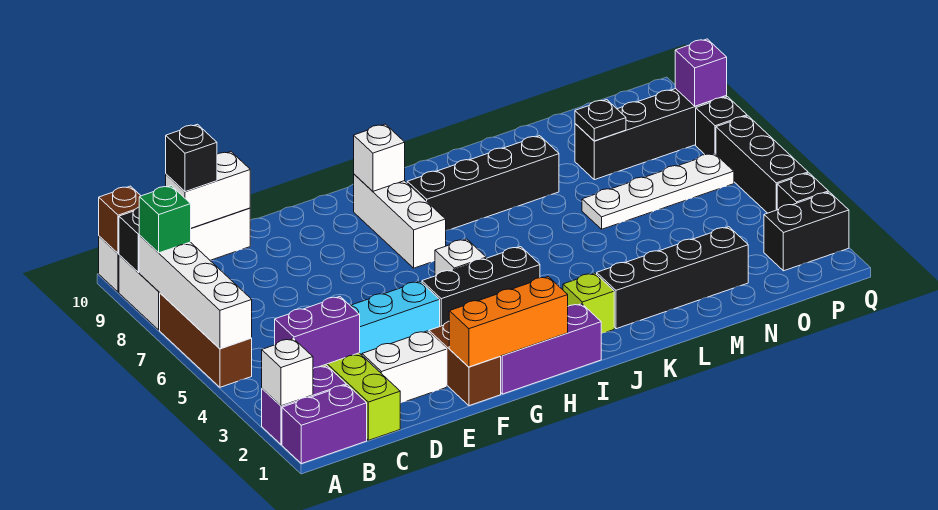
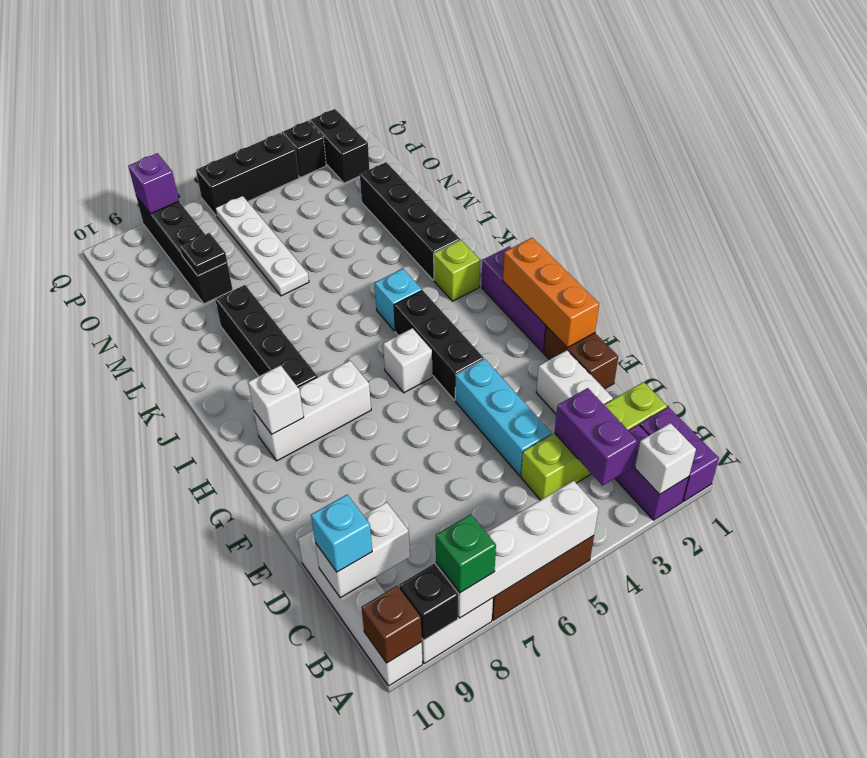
white brick C10:D10 level 2 -> white brick C9:C10 level 2
black brick C10 level 3 -> cyan brick C10 level 3
brown brick F1:F2 level 1 -> brown brick E1:F1 level 1
none -> cyan brick J4 level 1
black brick Q7 level 1 -> none

